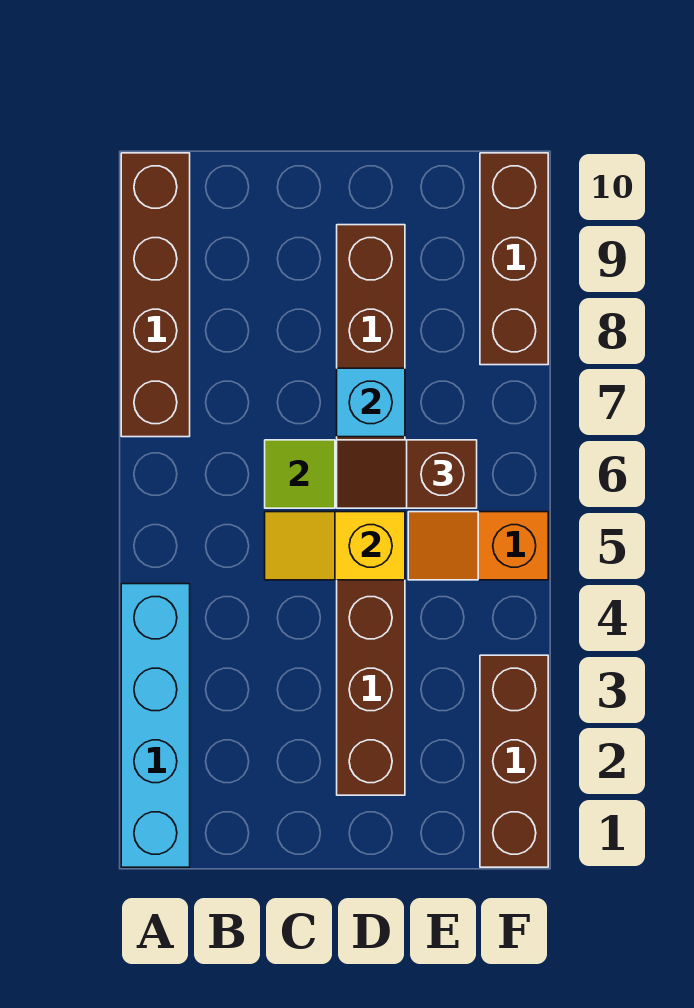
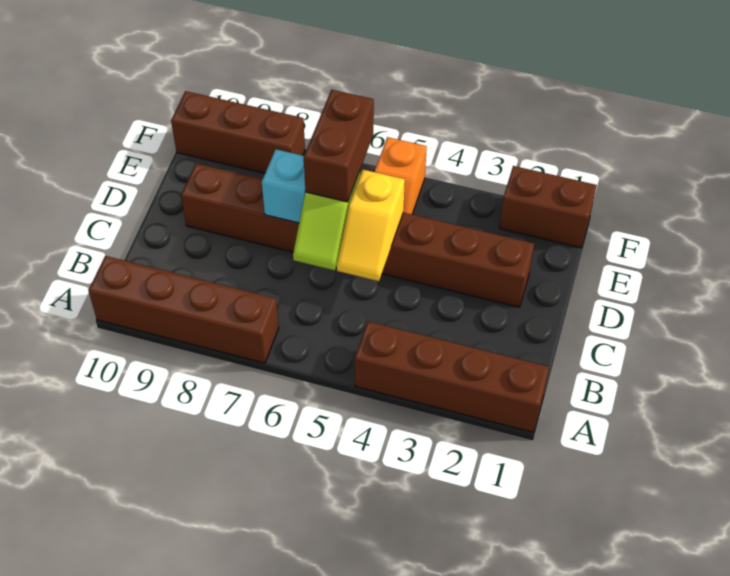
cyan brick A1:A4 level 1 -> brown brick A1:A4 level 1
brown slope D6:E6 level 3 top E -> brown brick D6:E6 level 3
brown brick F1:F3 level 1 -> brown brick F1:F2 level 1

